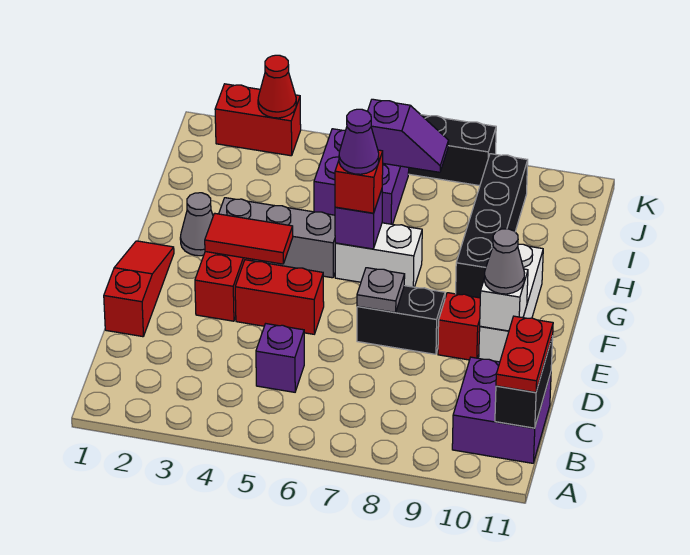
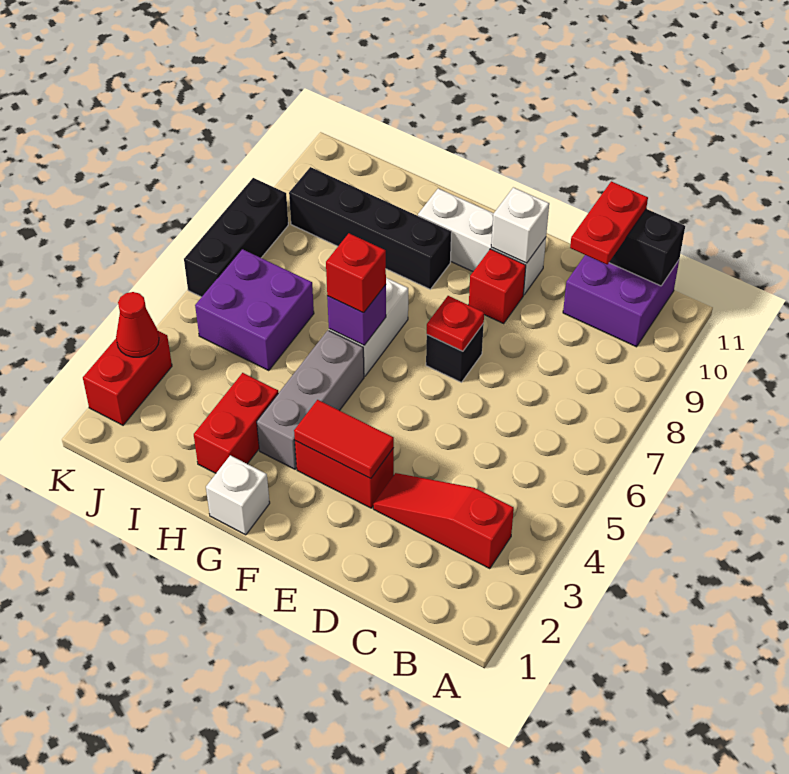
red plate B11:C11 level 3 -> red plate C10:C11 level 3
purple brick C5 level 1 -> none
red slope D1:F1 level 1 top D -> red slope B3:D3 level 1 top B
red brick E4:E5 level 1 -> red brick H2:H3 level 1
black brick E7:E8 level 1 -> black brick E7 level 1
grey plate E7 level 2 -> red plate E7 level 2
grey cone E10 level 3 -> none
red tile F3:F4 level 2 -> red tile E3:F3 level 2
none -> white brick G1 level 1
grey cone G2 level 1 -> none
purple cone G6 level 4 -> none
purple slope J6:J7 level 2 top 6 -> none

